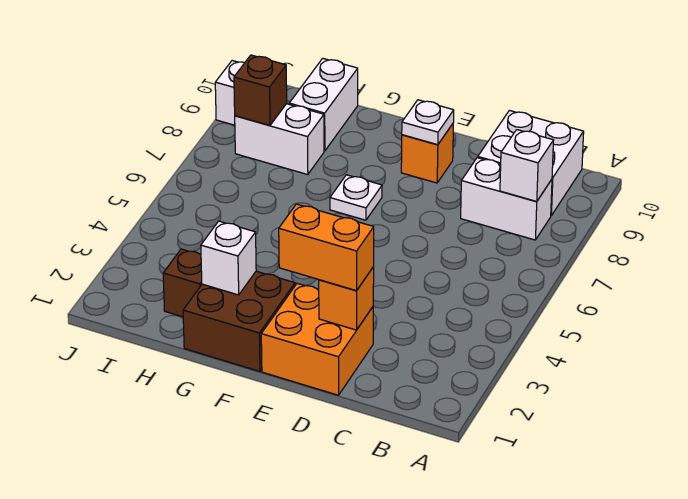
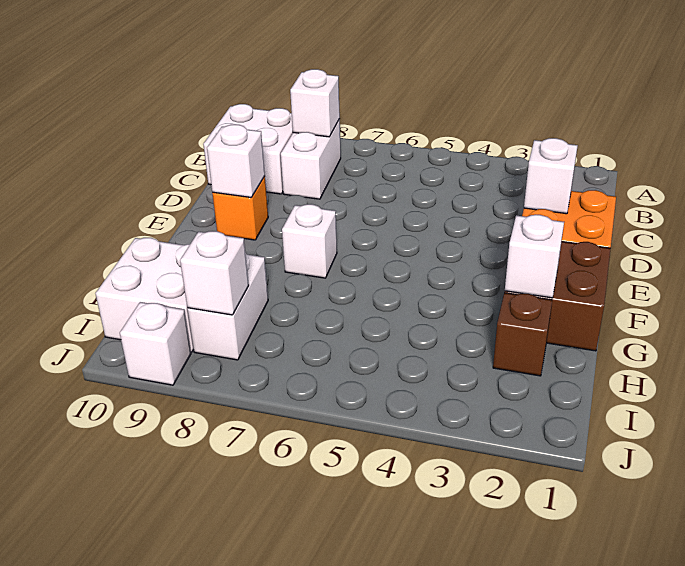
orange brick D2 level 2 -> white brick D2 level 2
orange brick D2:E2 level 3 -> none
white plate E9 level 2 -> white brick E9 level 2
white plate F7 level 1 -> white brick F7 level 1
white brick H9:H10 level 1 -> white brick H9:I10 level 1
brown brick I8 level 2 -> white brick I8 level 2

